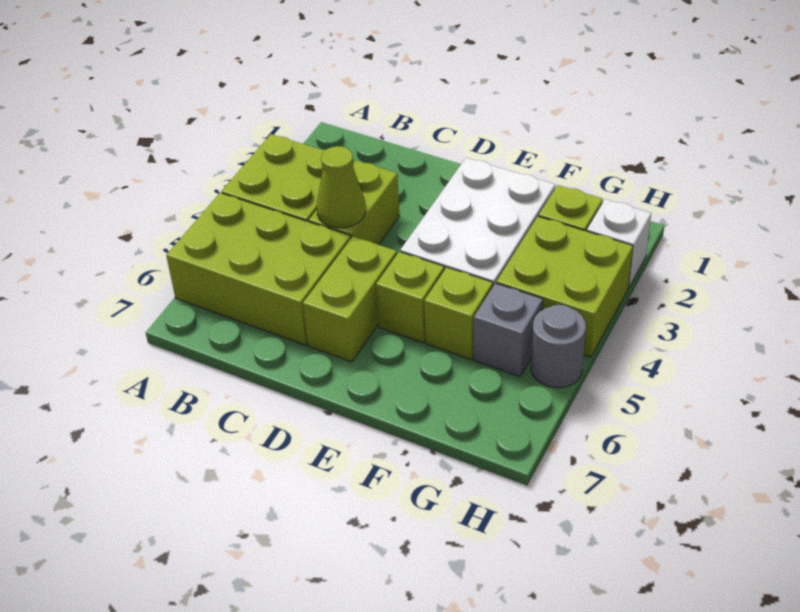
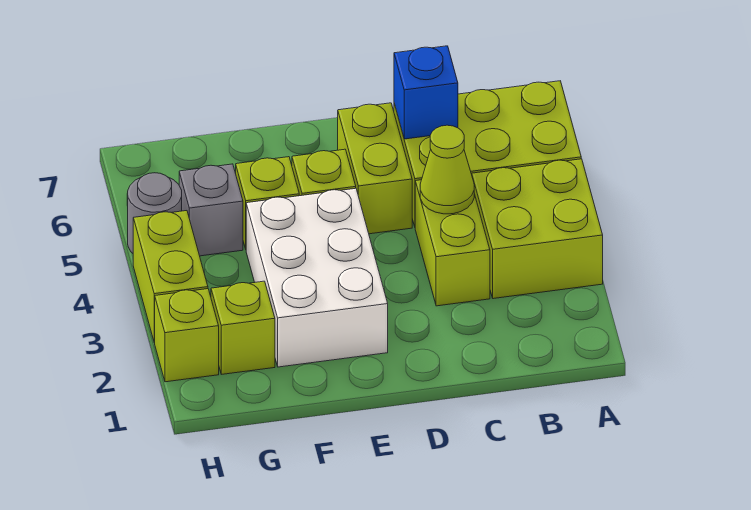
none -> blue brick C6 level 2
lime brick G3:H4 level 1 -> lime brick H3:H4 level 1
white brick H2 level 1 -> lime brick H2 level 1

